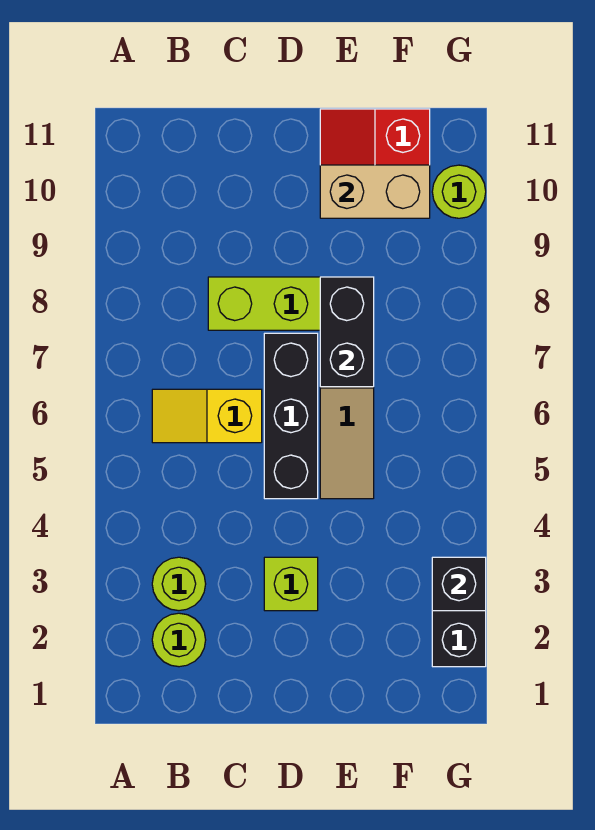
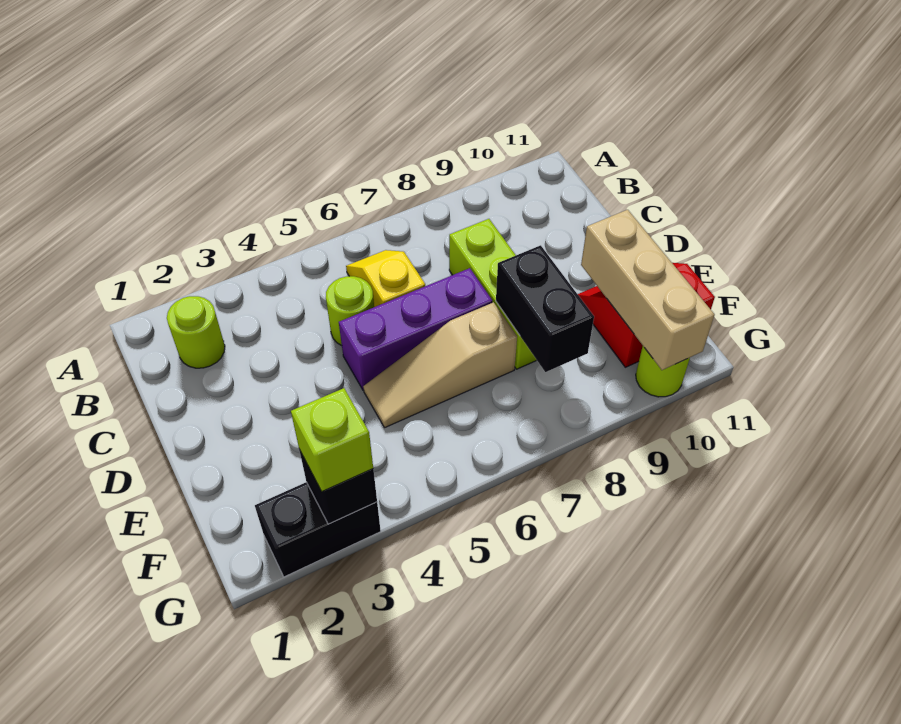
lime round brick B3 level 1 -> lime round brick C5 level 1
lime brick D3 level 1 -> lime brick G3 level 3
black brick D5:D7 level 1 -> purple brick D5:D7 level 1
black brick E7:E8 level 2 -> black brick E8:F8 level 2
tan brick E10:F10 level 2 -> tan brick E10:G10 level 2

